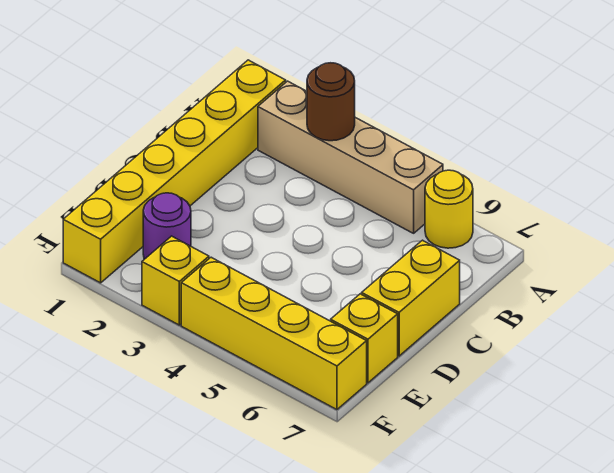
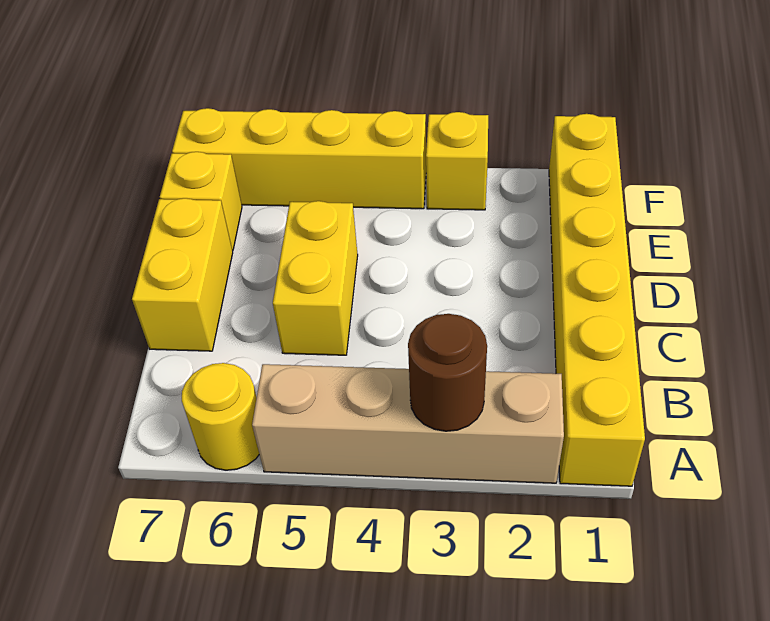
none -> yellow brick C5:D5 level 1
purple round brick E2 level 1 -> none

